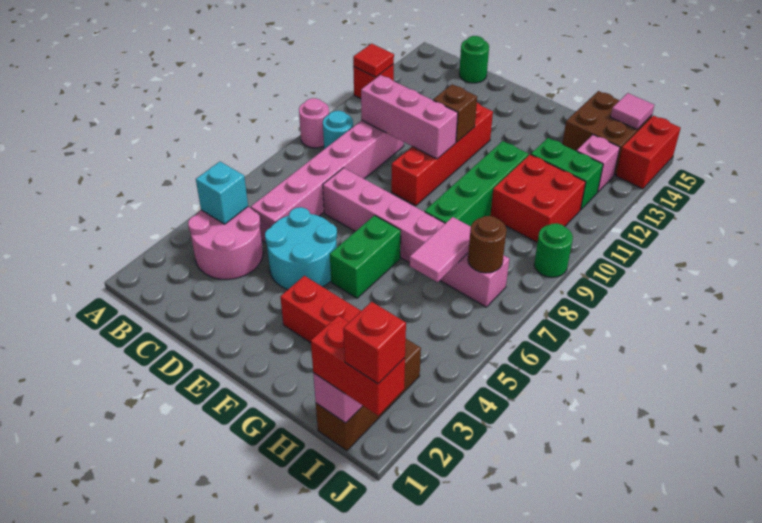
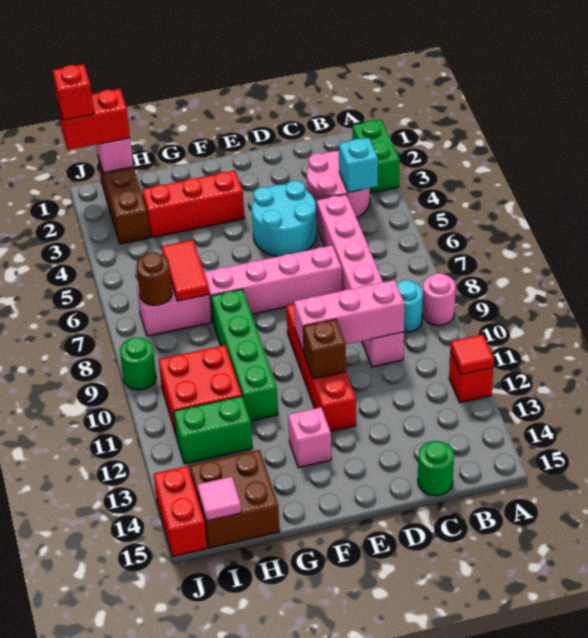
green brick F5:F6 level 1 -> green brick A2:A3 level 1
pink tile H6:H7 level 2 -> red tile H6:H7 level 2
pink brick I13 level 1 -> pink brick F13 level 1

